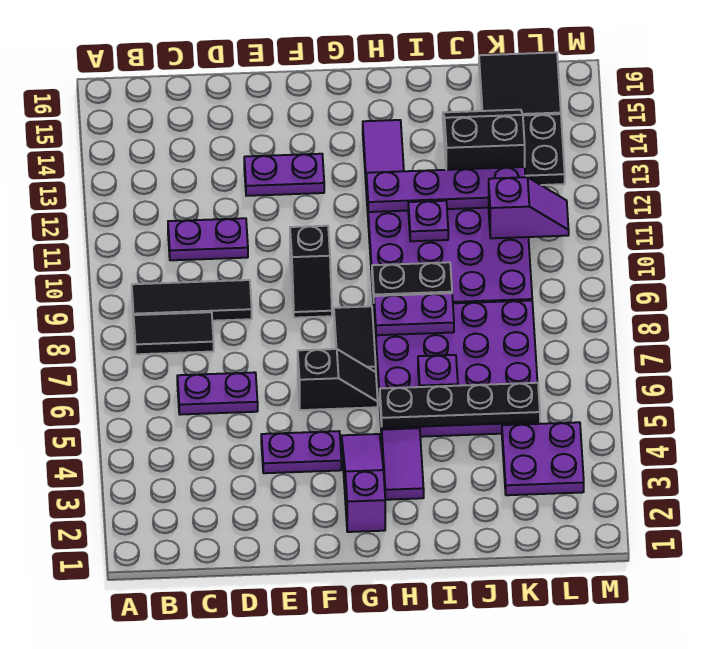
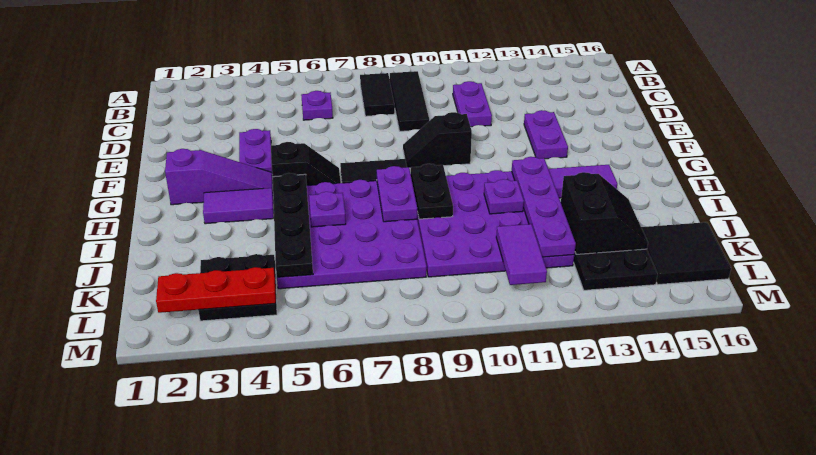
purple plate C6:D6 level 1 -> purple plate C6 level 1
black slope F6:G6 level 1 top F -> black slope G5:G6 level 1 top 5
purple plate K3:L4 level 1 -> black plate K3:L4 level 1
purple slope K11:L11 level 2 top K -> purple tile K11:L11 level 2
none -> red plate L2:L4 level 2

